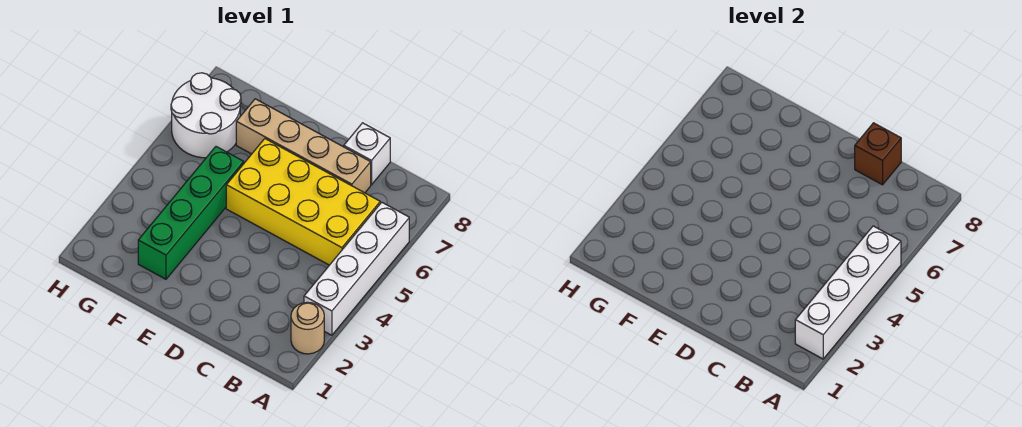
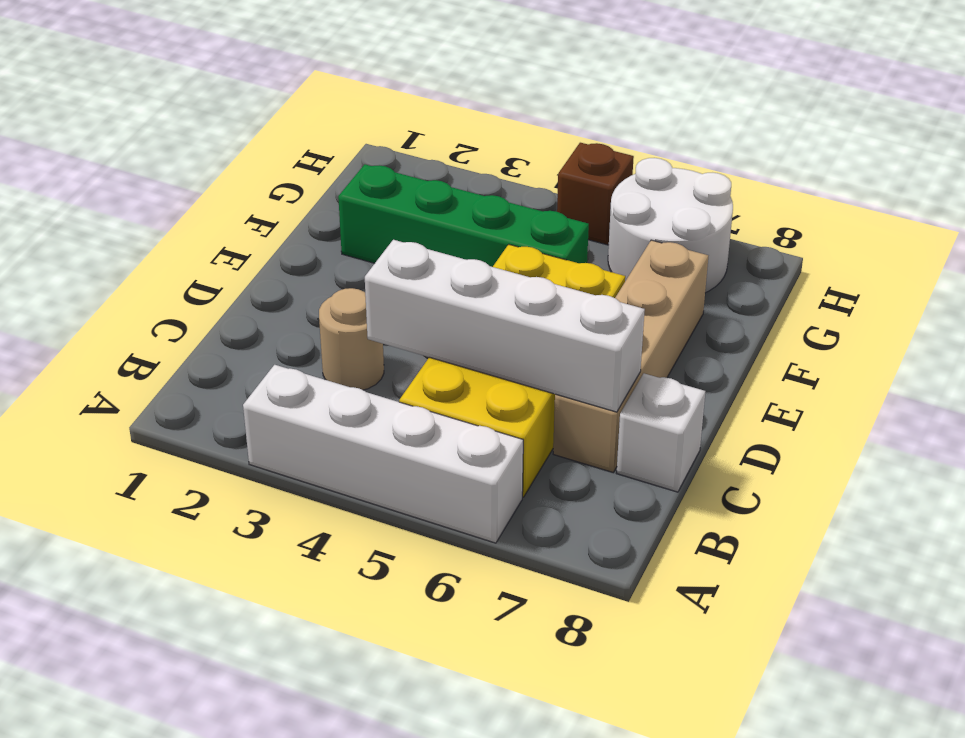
tan round brick A2 level 1 -> tan round brick C3 level 1
white brick A2:A5 level 2 -> white brick C4:C7 level 2
brown brick C8 level 2 -> brown brick H5 level 1

